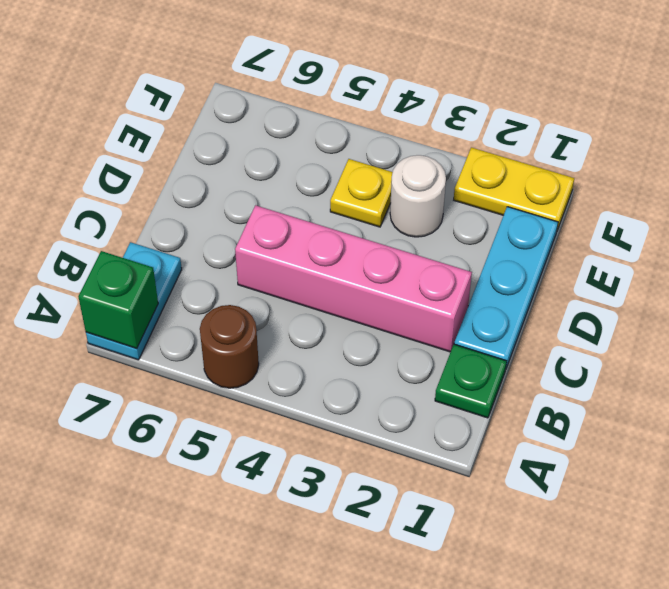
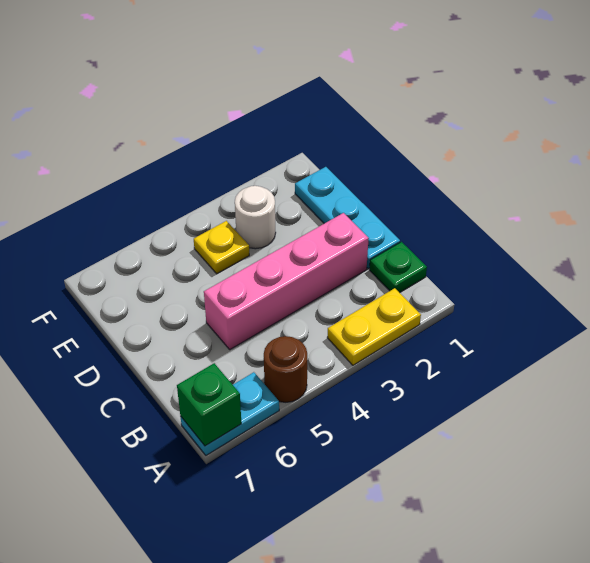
cyan plate A7:B7 level 1 -> cyan plate A6:A7 level 1
yellow plate F1:F2 level 1 -> yellow plate A2:A3 level 1

